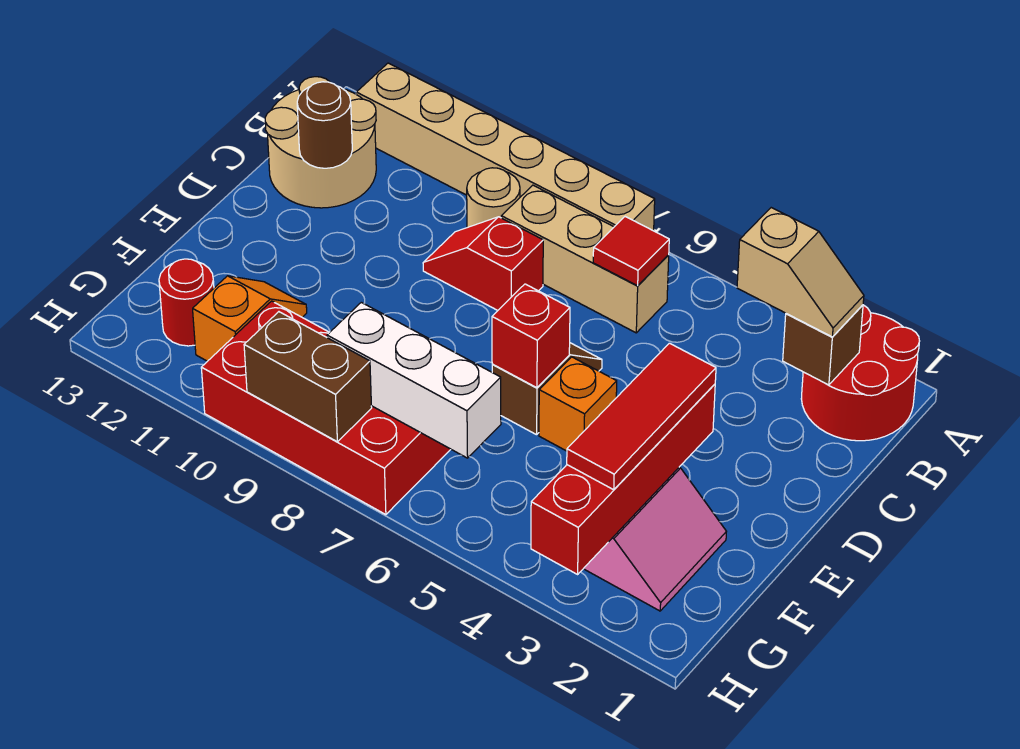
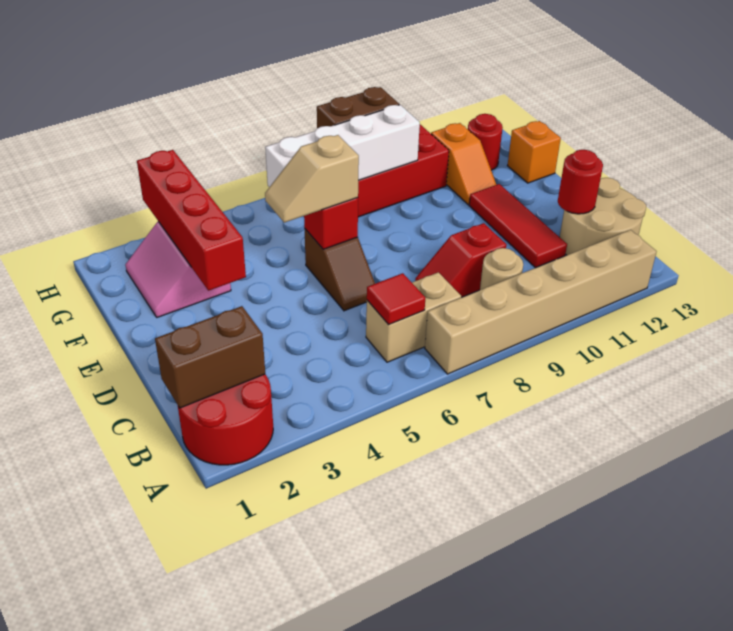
brown brick B2 level 2 -> brown brick B1:B2 level 2
tan slope B2:B3 level 3 top 3 -> tan slope E5:E6 level 3 top 6
tan brick B6:B8 level 1 -> tan brick B6:B7 level 1
red slope C8:C9 level 1 top 8 -> red slope C8:C9 level 1 top 9
brown round brick C12 level 2 -> red round brick C12 level 2
red tile E3:G3 level 3 -> red tile C11:E11 level 1
orange brick E5 level 1 -> orange brick F13 level 1
white brick G6:G8 level 2 -> white brick G6:G9 level 2

